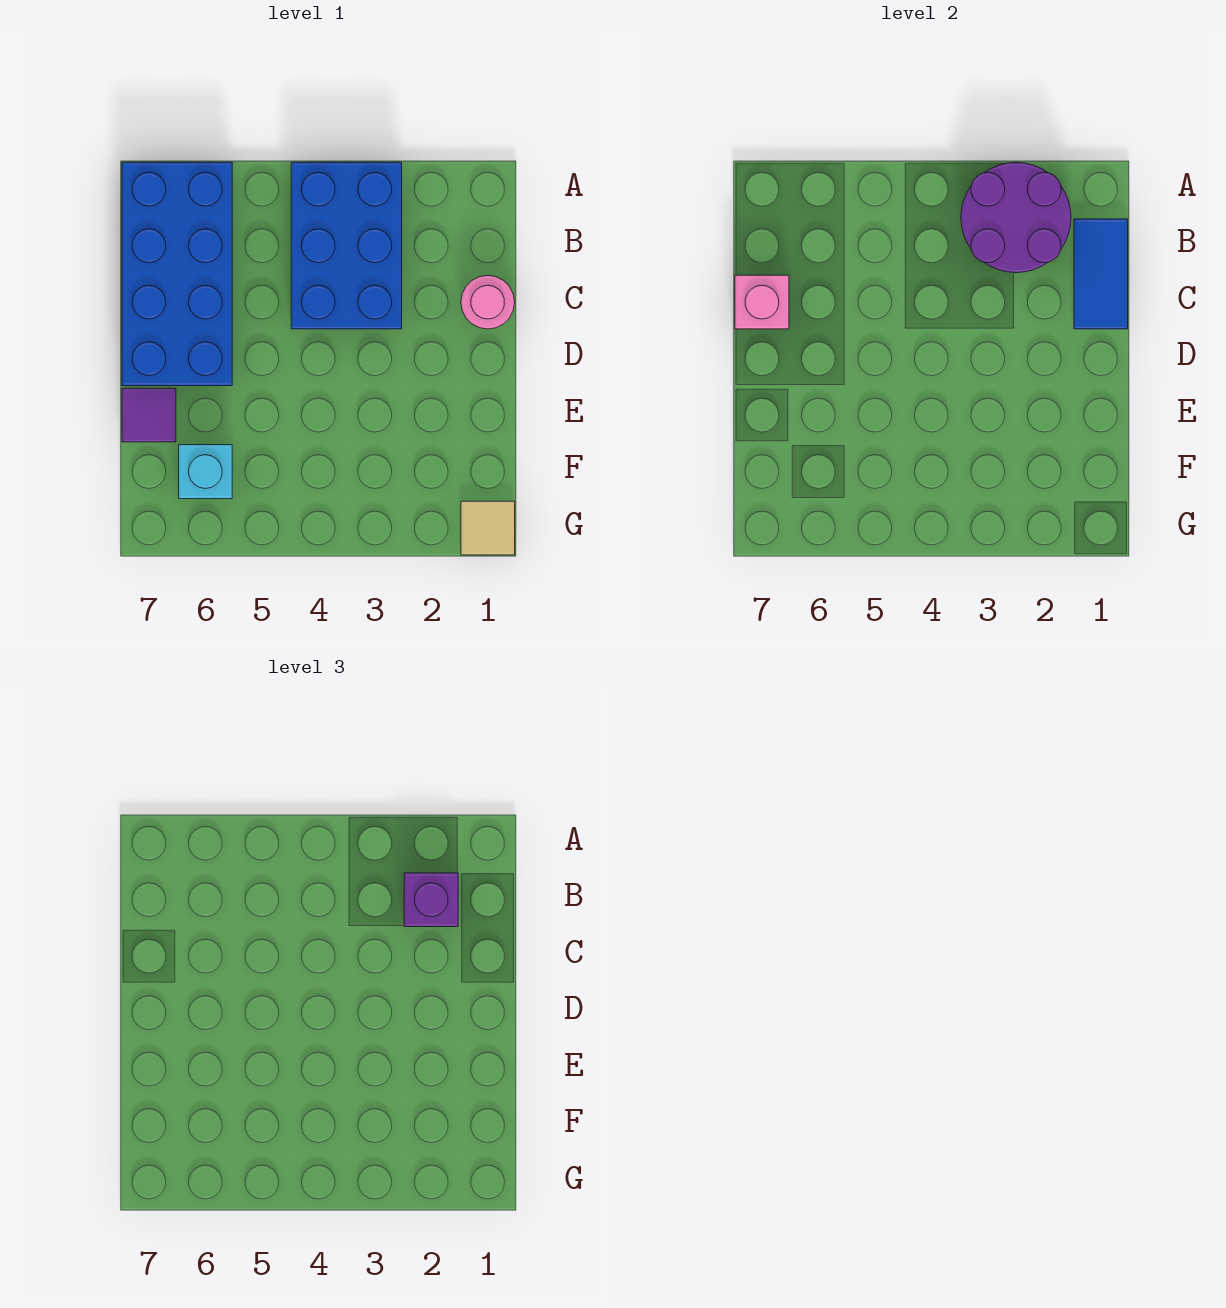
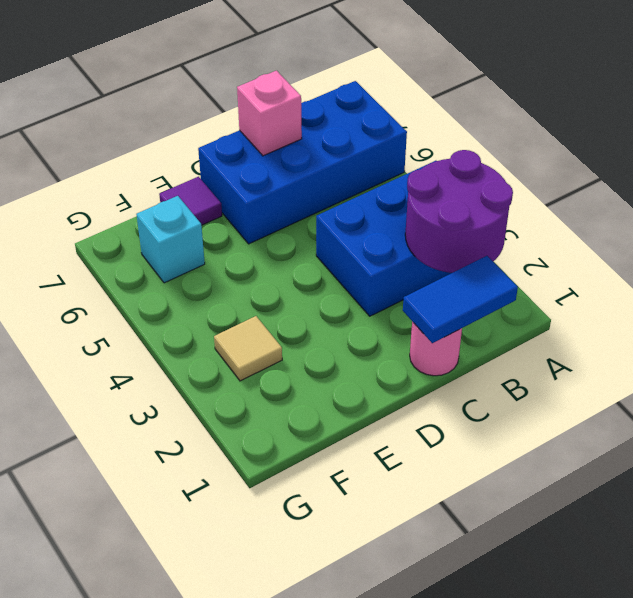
purple brick B2 level 3 -> none
tan tile G1 level 1 -> tan tile F3 level 1

